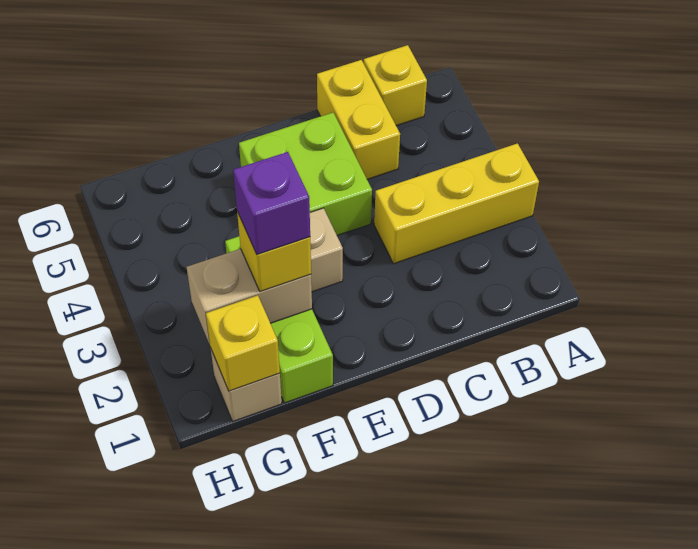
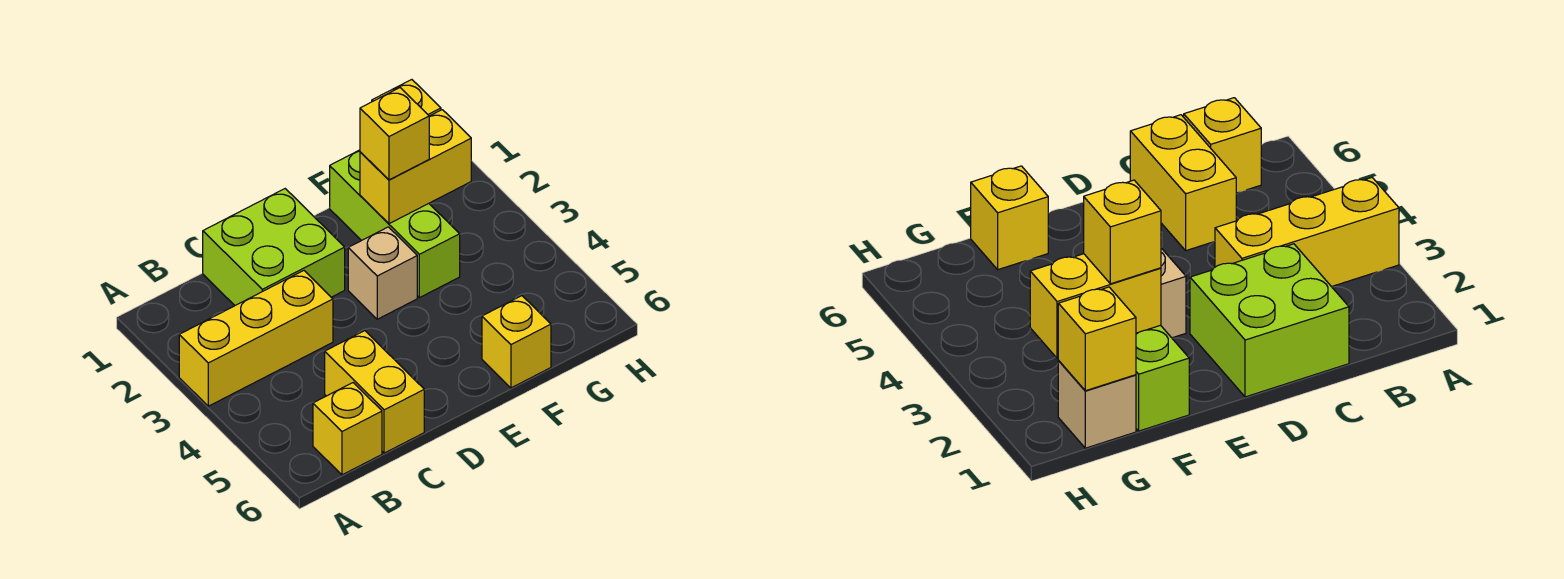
lime brick D4:E5 level 1 -> lime brick C1:D2 level 1
tan brick F2:G2 level 2 -> yellow brick F2:G2 level 2
purple brick F2 level 4 -> none
none -> yellow brick F6 level 1

